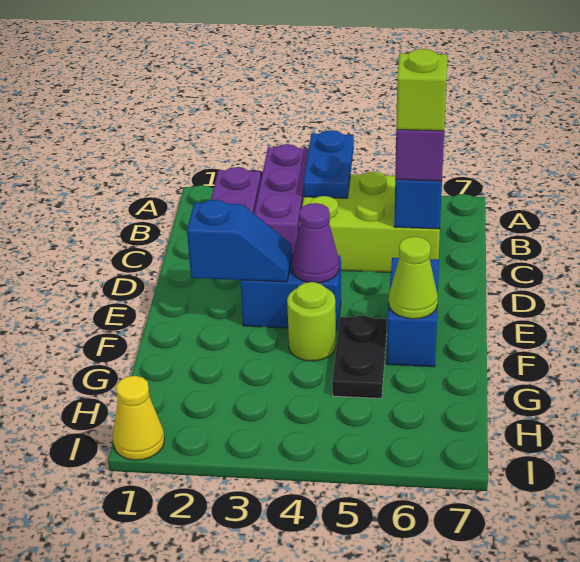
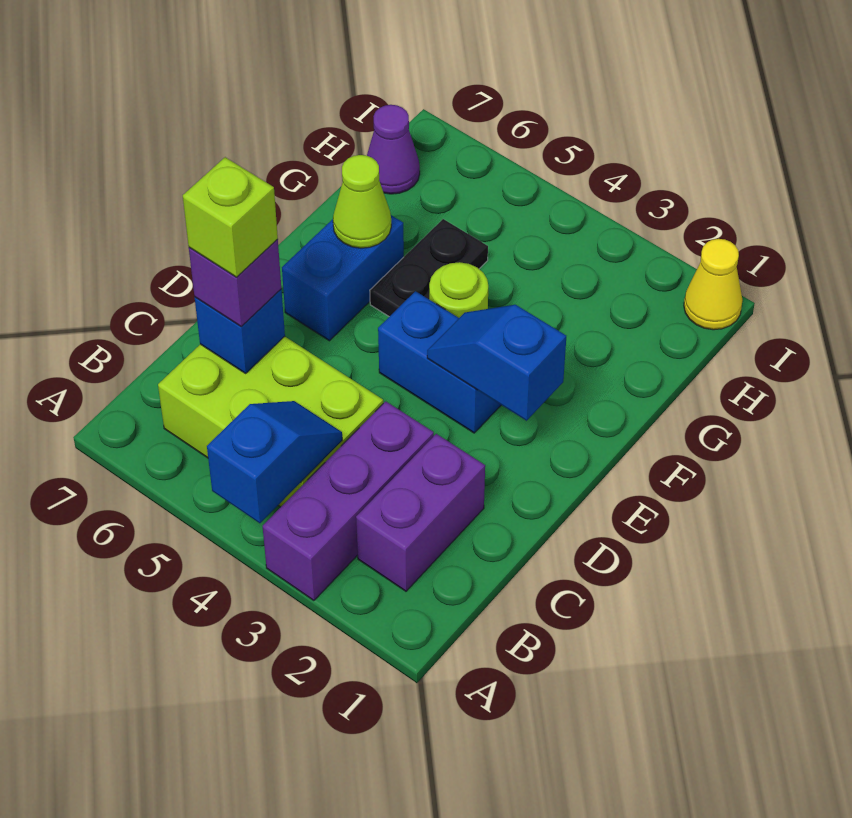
blue plate A4:B4 level 2 -> blue slope A4:B4 level 2 top A
purple cone E4 level 2 -> purple cone H7 level 1

